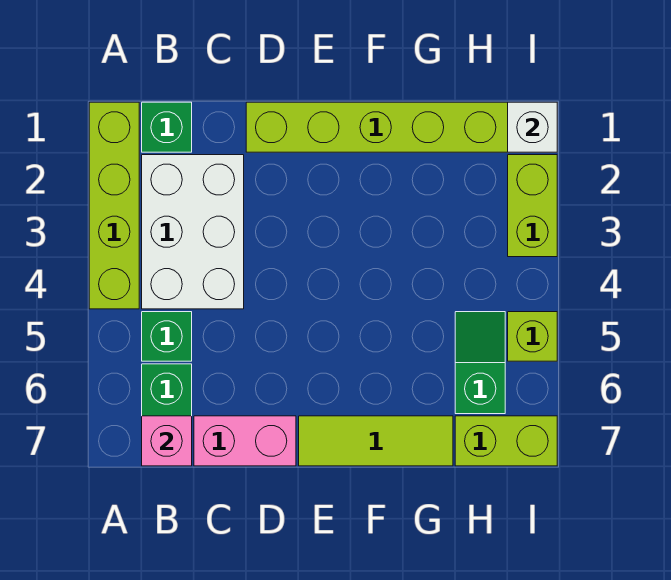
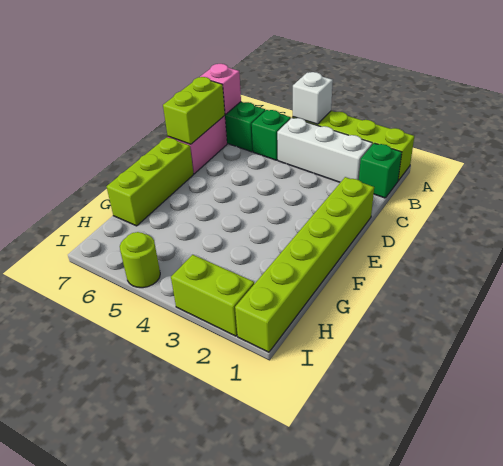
white brick B2:C4 level 1 -> white brick B2:B4 level 1
lime tile E7:G7 level 1 -> lime brick E7:G7 level 1
green slope H5:H6 level 1 top 6 -> none
lime brick H7:I7 level 1 -> lime brick C7:D7 level 2
white brick I1 level 2 -> white brick A4 level 2
lime brick I5 level 1 -> lime round brick I5 level 1

